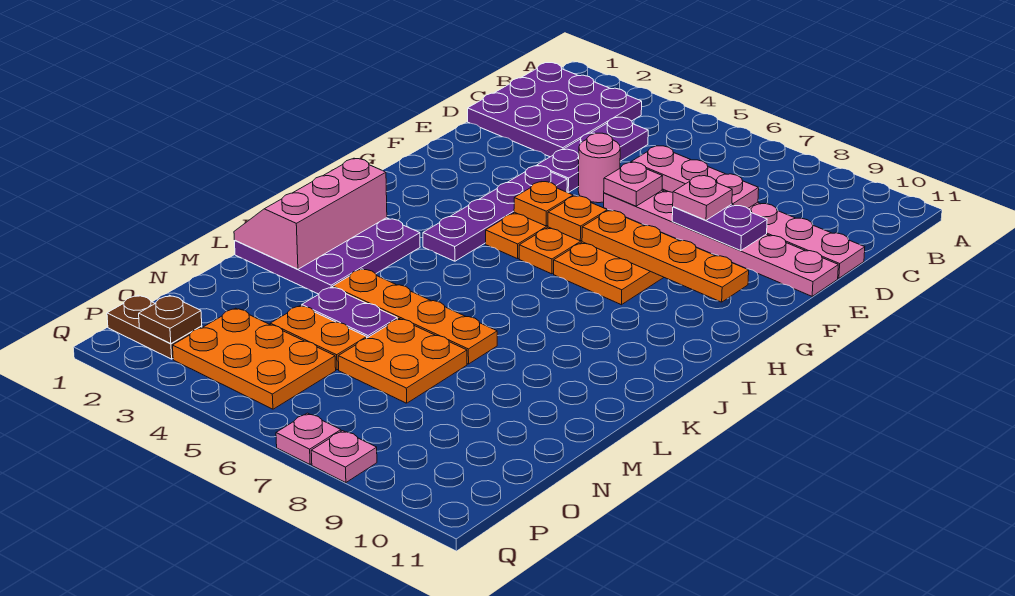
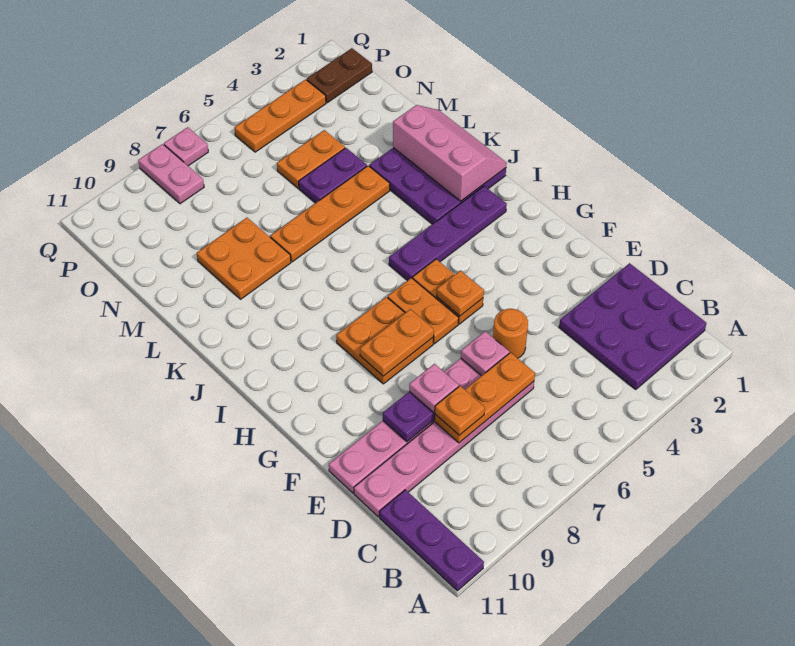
purple plate C4:E4 level 1 -> purple plate A11:C11 level 1
pink plate D6:D8 level 2 -> orange plate D6:D8 level 2
pink round brick E5 level 1 -> orange round brick E5 level 1
purple plate F4:I4 level 1 -> purple plate I2:I5 level 1
orange plate G6 level 2 -> orange plate D8 level 3
orange plate G7:G10 level 2 -> orange plate G7:G8 level 2
orange plate M6:N7 level 1 -> orange plate L8:M9 level 1
orange plate O3:P5 level 1 -> orange plate P3:P5 level 1
brown plate P2 level 2 -> none
pink plate Q8 level 1 -> pink plate P8:Q8 level 1

